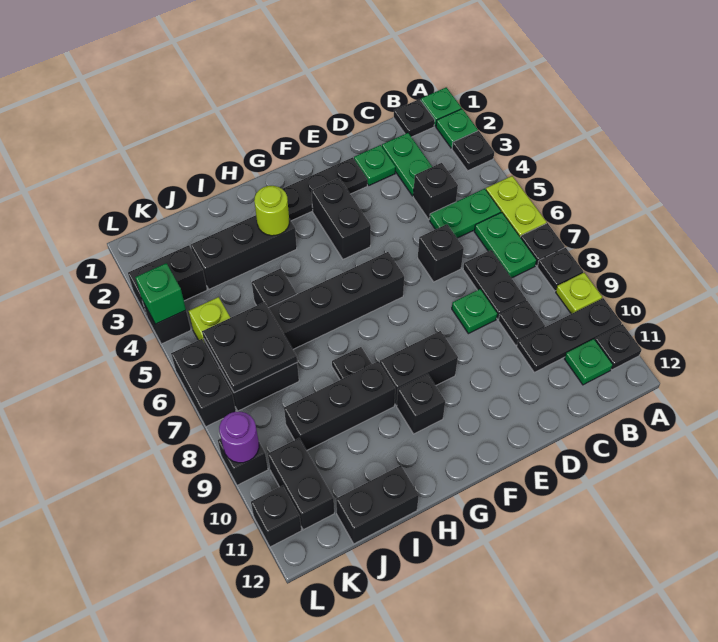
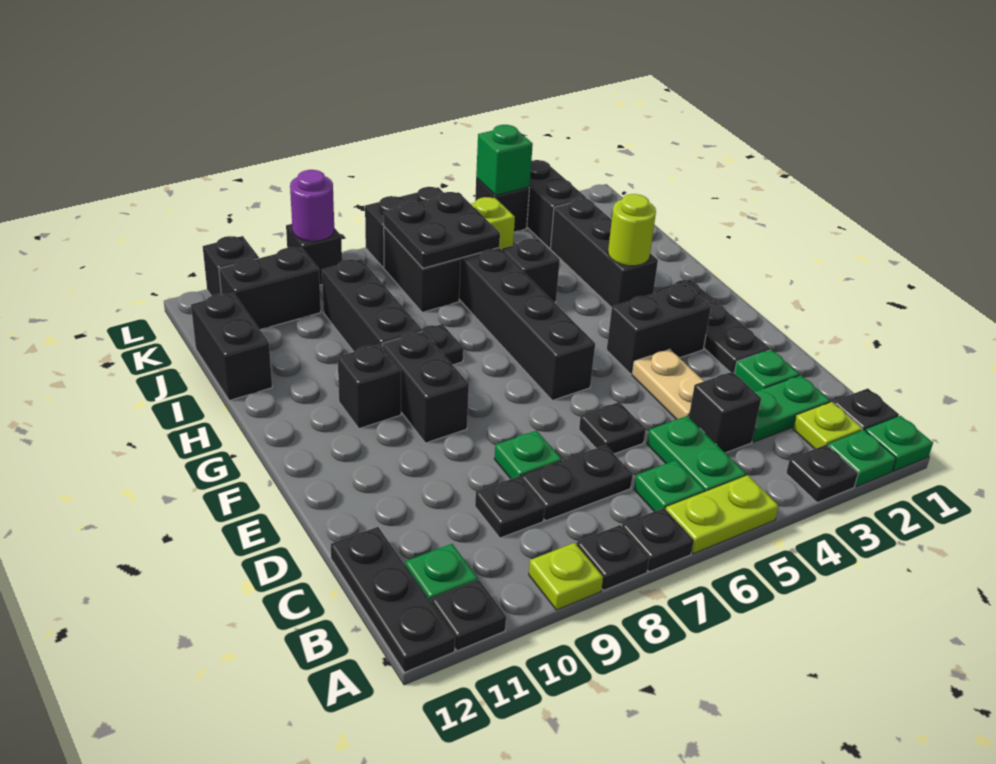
black plate A10:C10 level 1 -> black plate A12:C12 level 1
none -> lime plate B2 level 1
green plate B6:B7 level 1 -> green plate B6 level 1
none -> tan plate D4:E4 level 1
black brick D6 level 1 -> black plate D6 level 1

